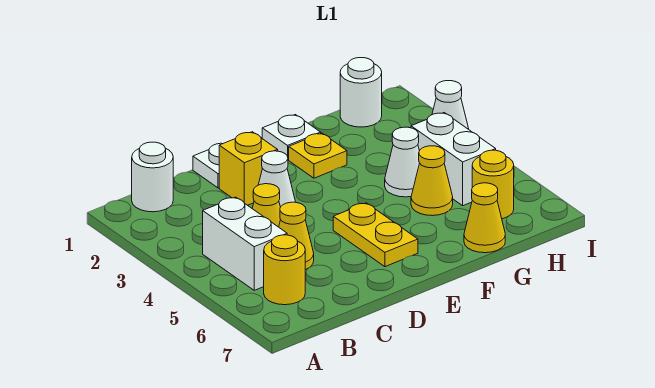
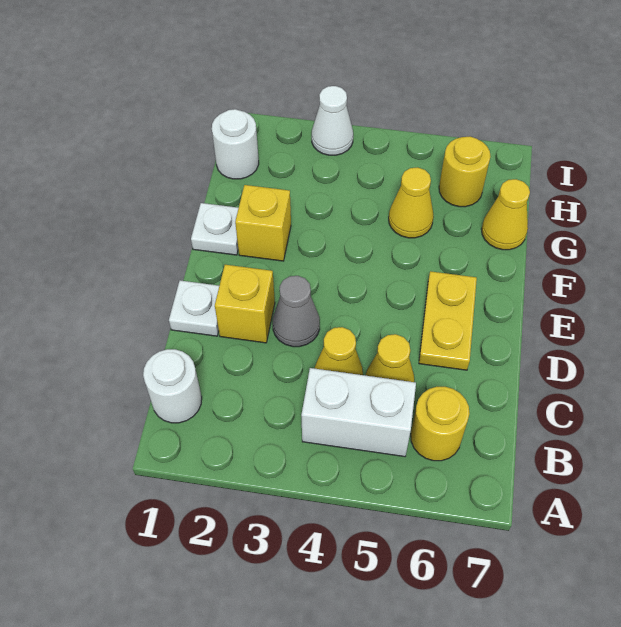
white cone D3 level 1 -> grey cone D3 level 1
yellow plate E5:E6 level 1 -> yellow plate D6:E6 level 1
yellow plate F2 level 1 -> yellow brick F2 level 1
white cone G4 level 1 -> none
white brick H4:H5 level 1 -> none

